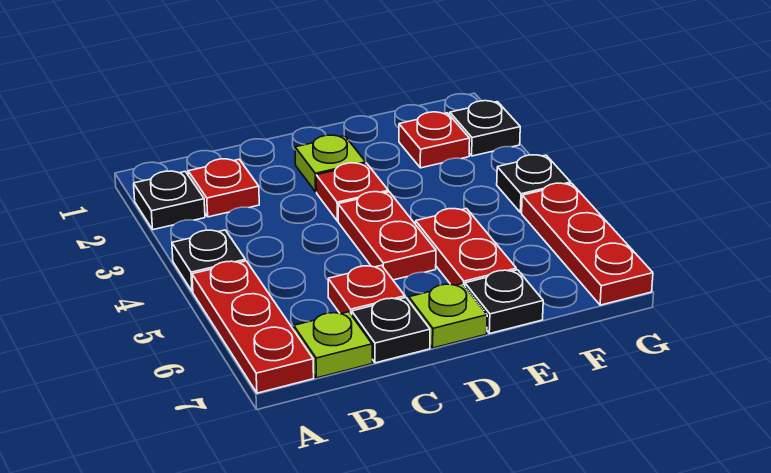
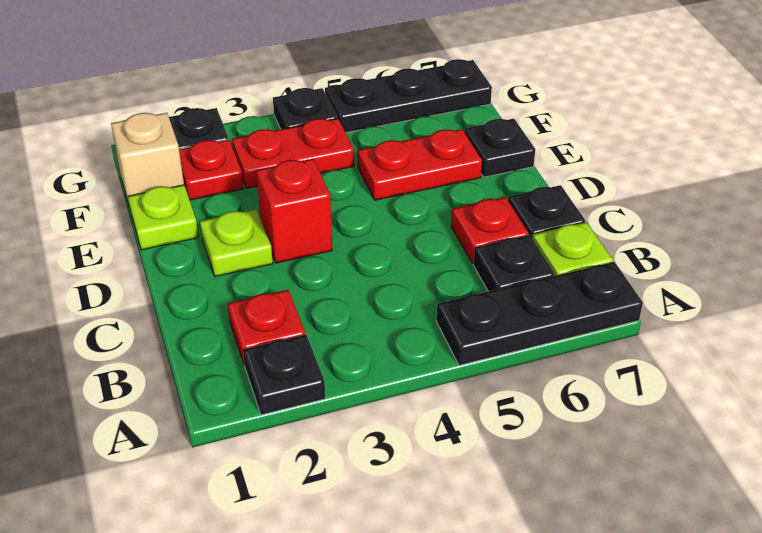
black plate A4 level 1 -> black plate B6 level 1
red plate A5:A7 level 1 -> black plate A5:A7 level 1
red plate D3 level 1 -> red brick D3 level 1
red plate D4:D5 level 1 -> red plate F3:F4 level 1
lime plate D7 level 1 -> lime plate E1 level 1
none -> tan brick F1 level 1
red plate G5:G7 level 1 -> black plate G5:G7 level 1

